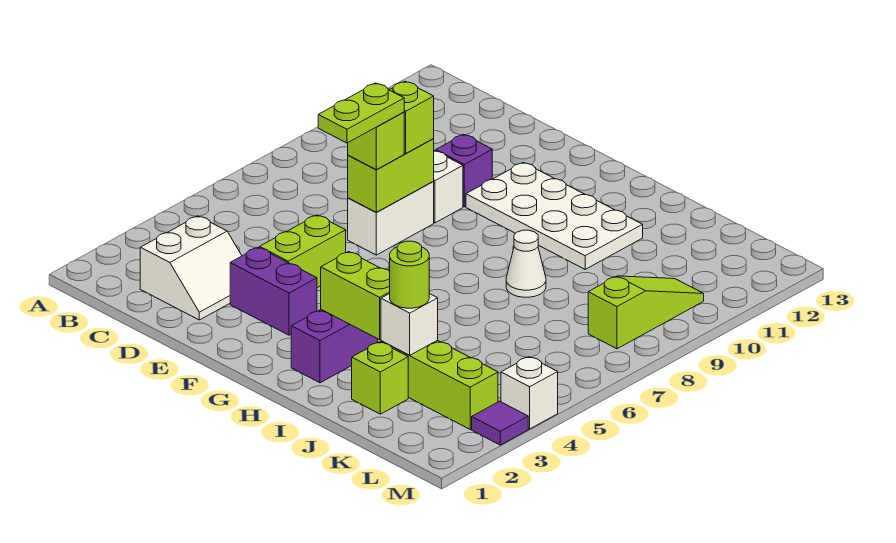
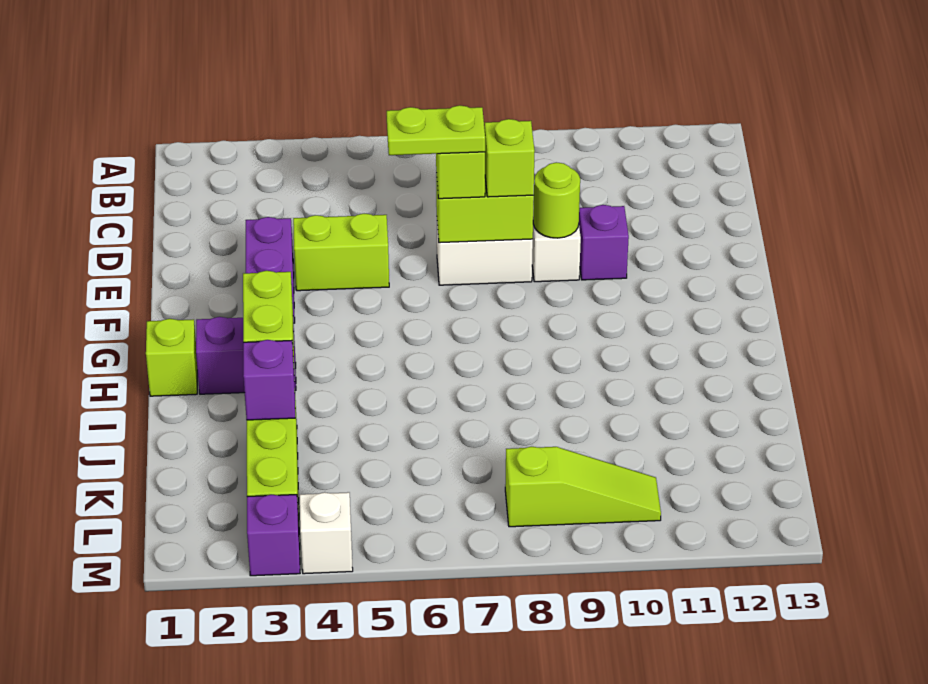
white slope C2:D3 level 1 top C -> none
white plate F10:I11 level 1 -> none
white cone I8 level 1 -> none
lime brick J2 level 1 -> lime brick H1 level 1
white brick J3 level 2 -> purple brick J3 level 2
lime round brick J3 level 3 -> lime round brick E9 level 2
purple tile M3 level 1 -> purple brick M3 level 1

